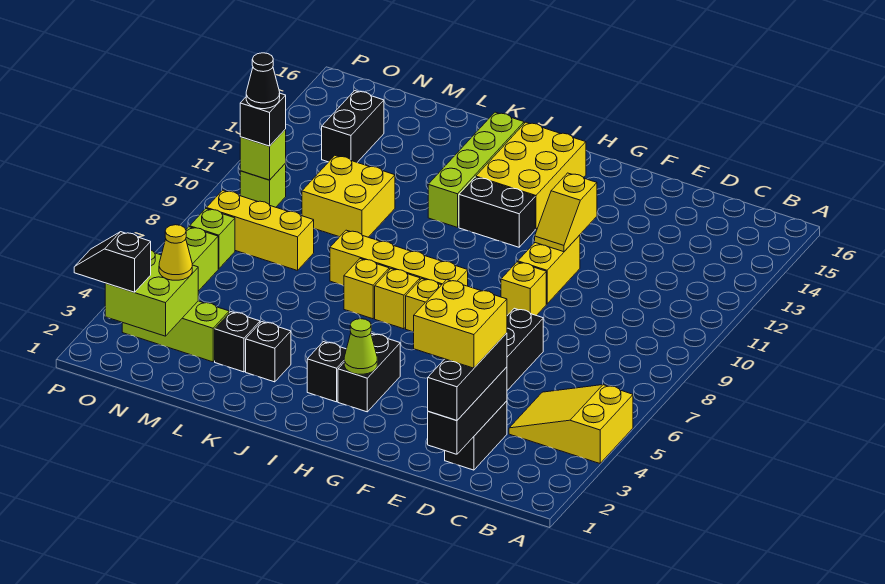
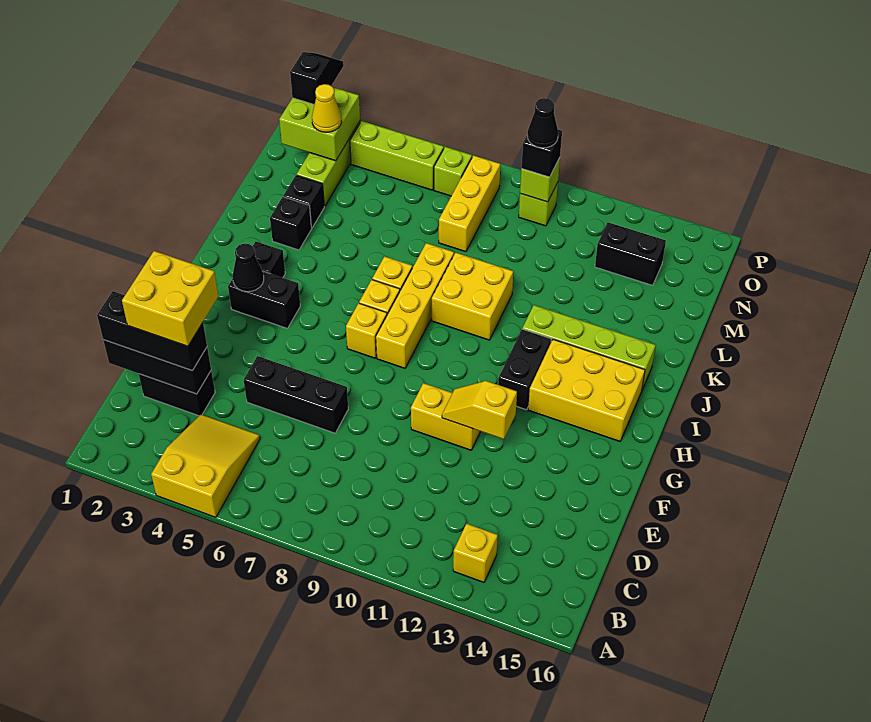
yellow brick F9 level 1 -> yellow brick B13 level 1
lime cone H3 level 2 -> black cone H3 level 2
yellow brick L10:M11 level 1 -> yellow brick J9:K10 level 1

